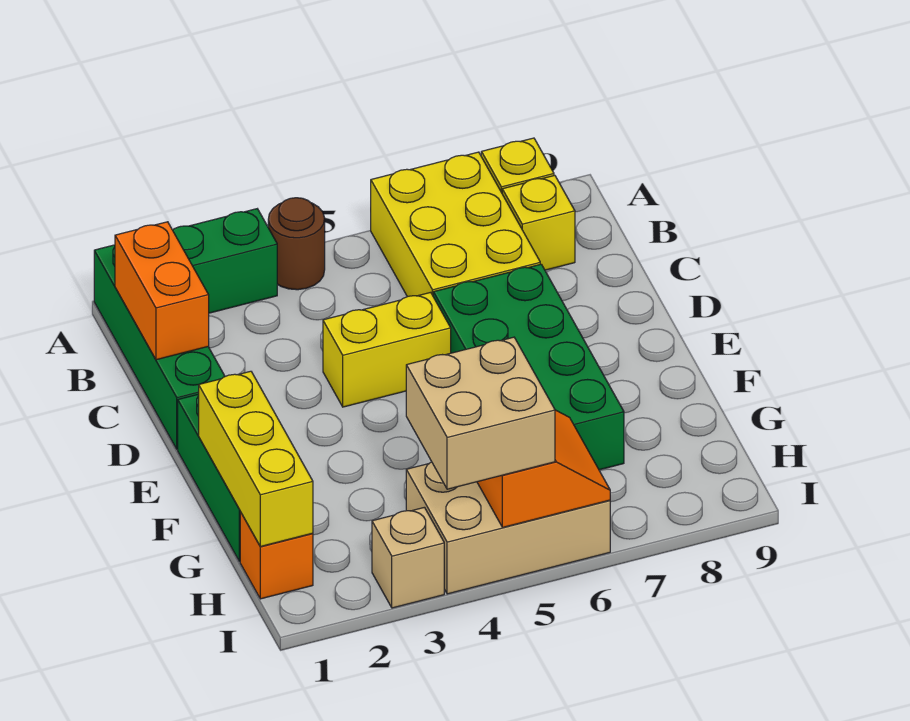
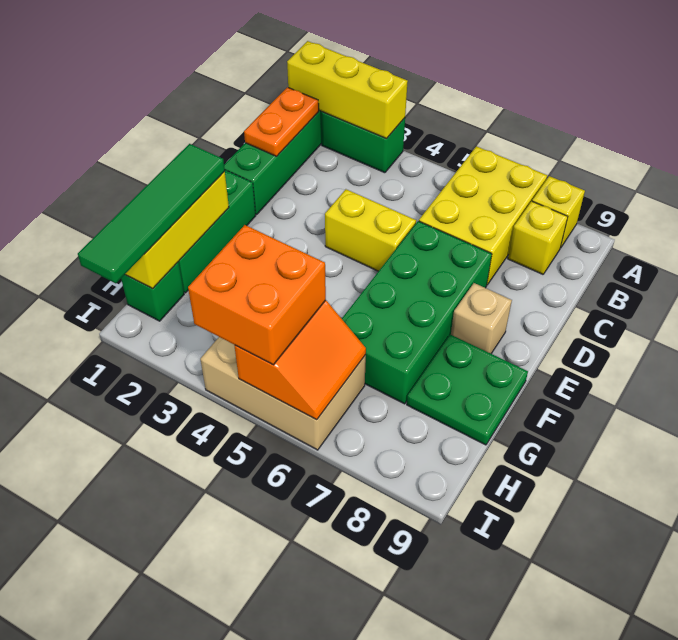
none -> yellow brick A1:A3 level 2
brown round brick A4 level 1 -> none
orange brick B1:C1 level 2 -> orange plate B1:C1 level 2
none -> green tile F1:I1 level 3
none -> green plate F8:G9 level 1
orange brick H1 level 1 -> green brick H1 level 1
tan brick H4:I5 level 3 -> orange brick H4:I5 level 3
tan brick I3 level 1 -> tan brick E8 level 1

